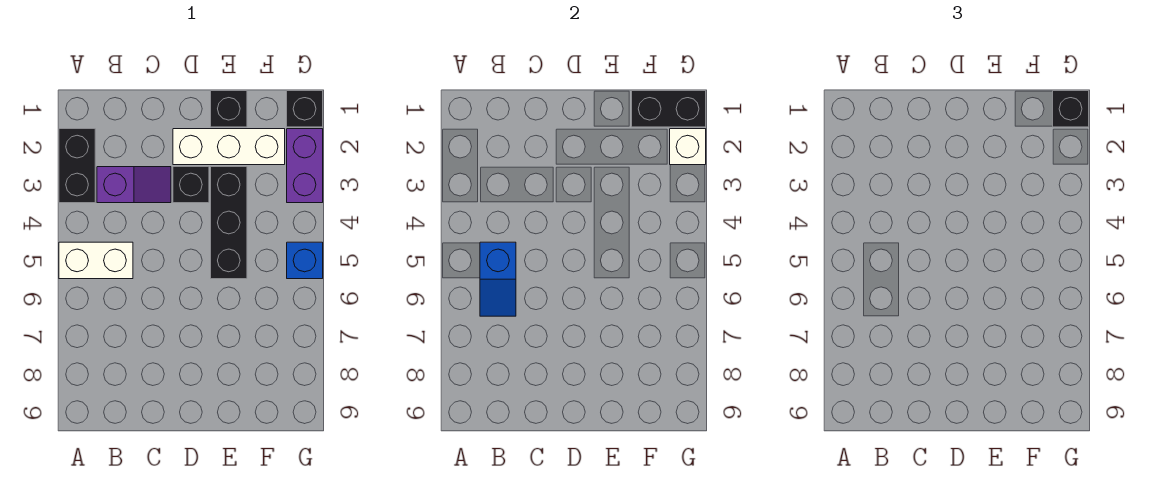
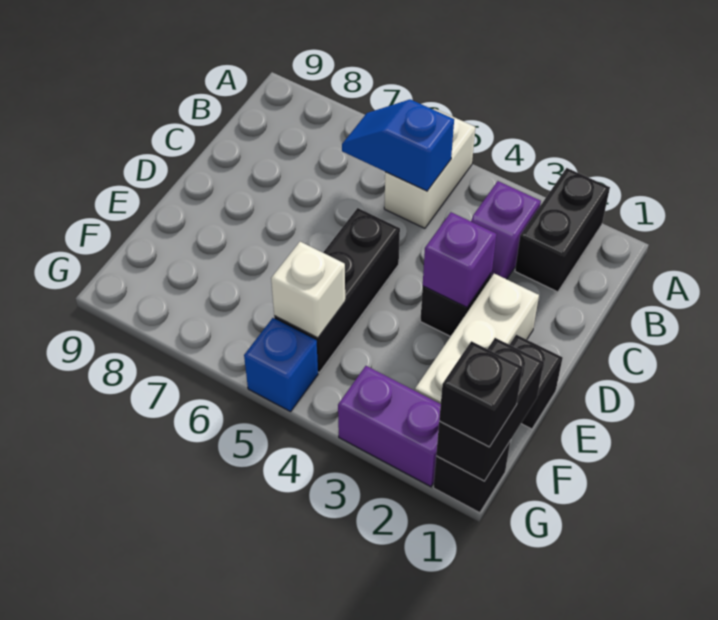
black brick A2:A3 level 1 -> black brick A2:B2 level 1
none -> purple brick D3 level 2
black brick E3:E5 level 1 -> black brick D5:F5 level 1
white brick G2 level 2 -> white brick F5 level 2

